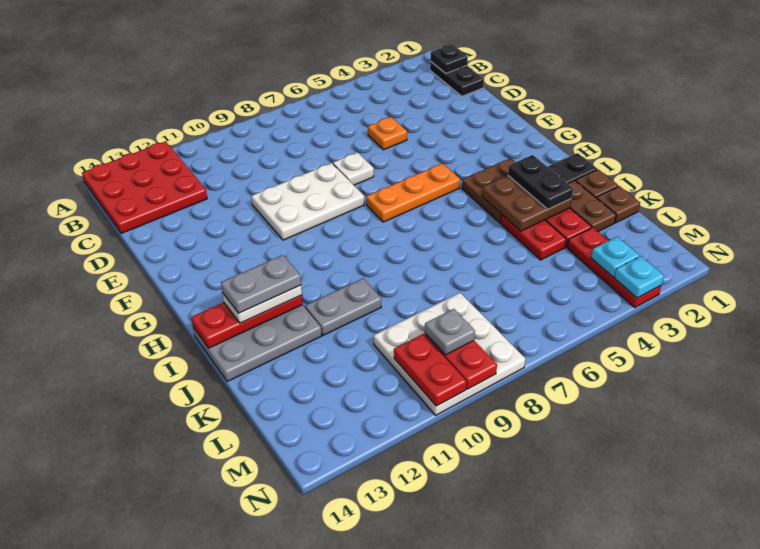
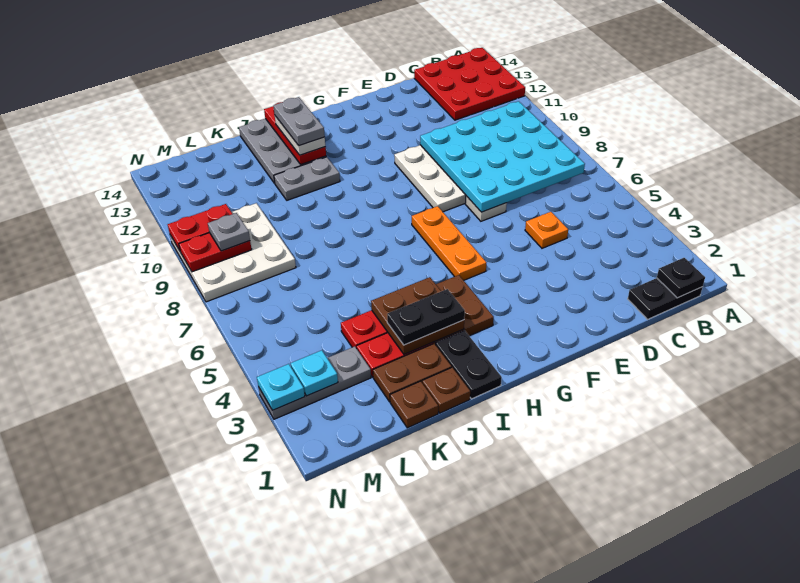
none -> cyan plate B7:E10 level 2
grey plate J10:J11 level 1 -> grey plate I11:J11 level 1
red plate L3:N3 level 1 -> grey plate L3:N3 level 1

